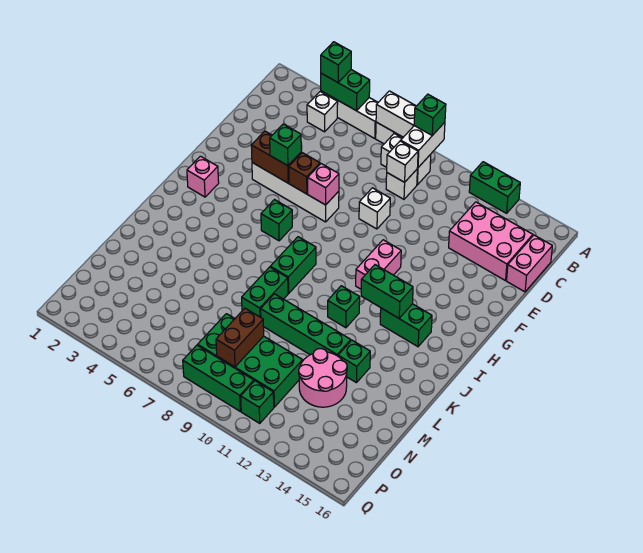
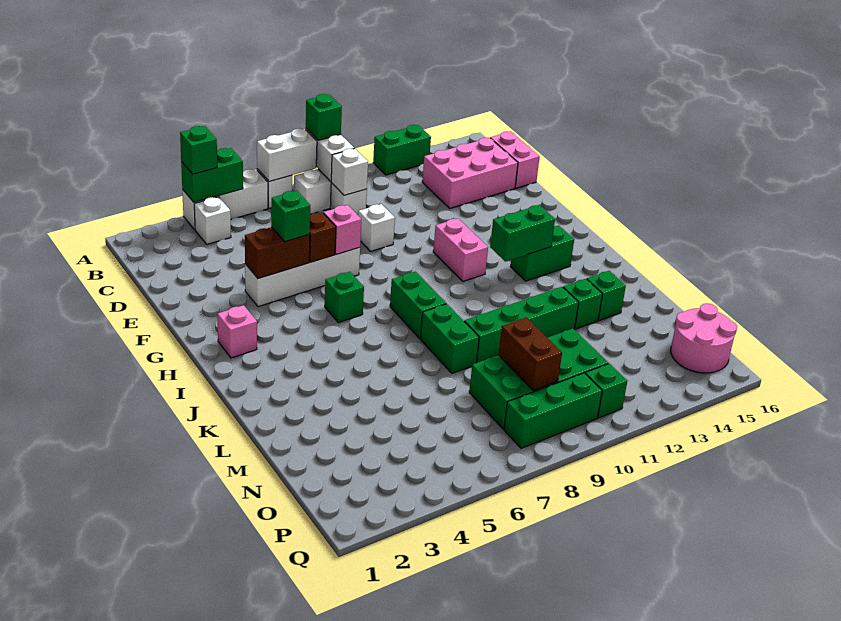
green brick J11 level 1 -> green brick L14 level 1
pink round brick M12:N13 level 1 -> pink round brick O15:P16 level 1

